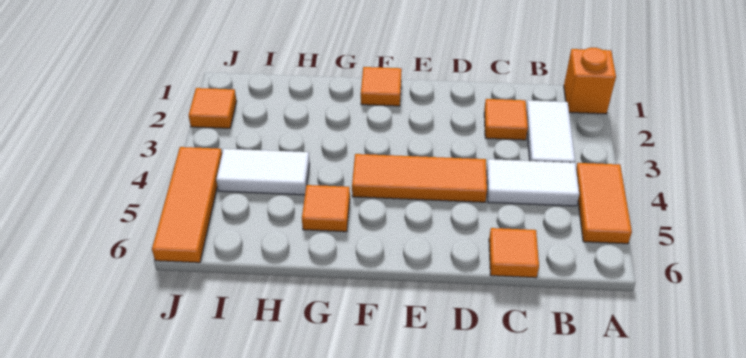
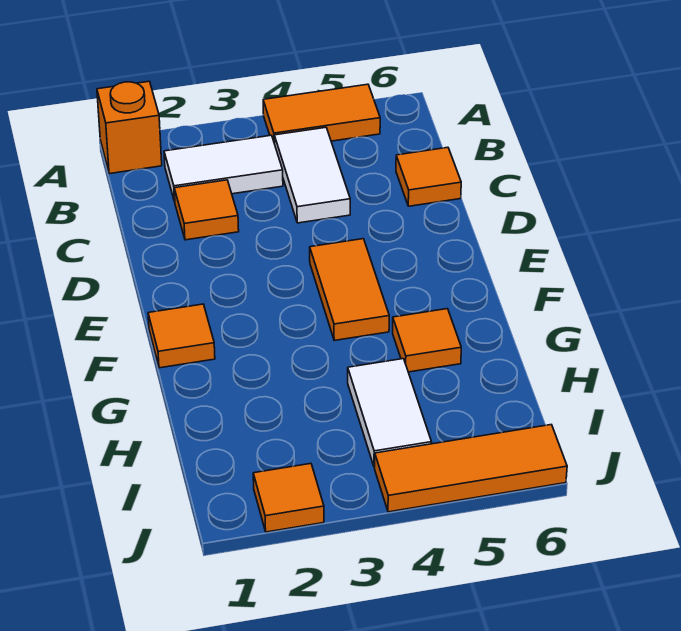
orange tile D4:F4 level 1 -> orange tile E4:F4 level 1

